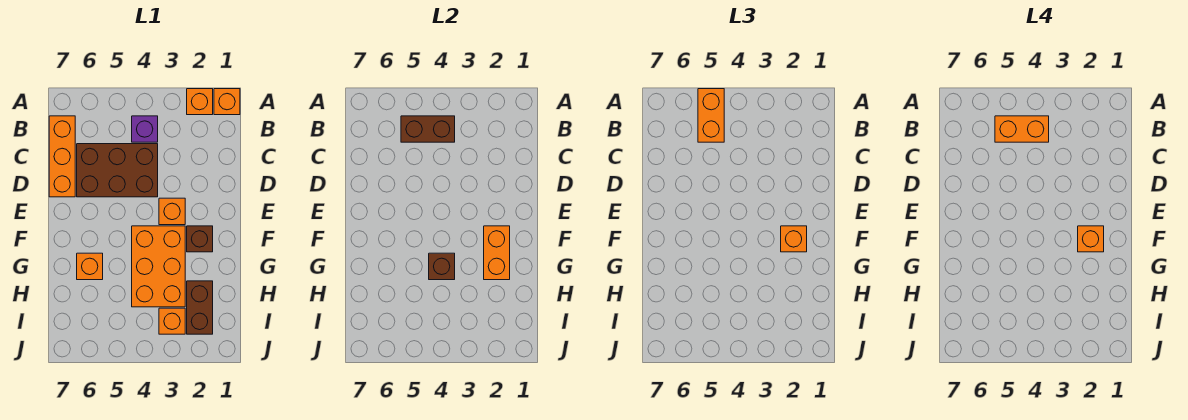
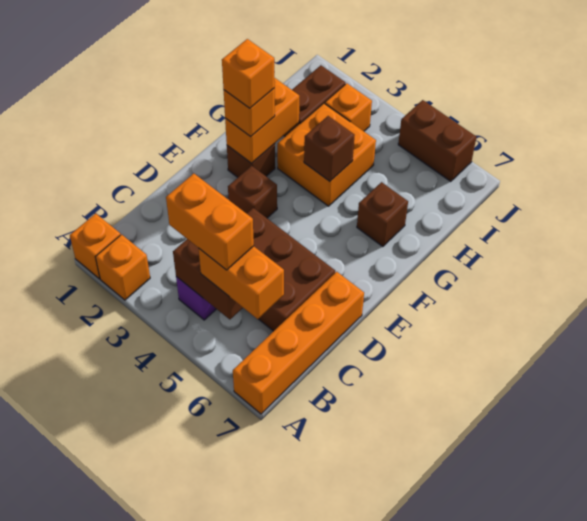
orange brick A5:B5 level 3 -> orange brick B5:B6 level 3
orange brick B7:D7 level 1 -> orange brick A7:D7 level 1
orange brick E3 level 1 -> brown brick E3 level 1
orange brick F3:H4 level 1 -> orange brick G3:H4 level 1
orange brick G6 level 1 -> brown brick G6 level 1
none -> brown brick J5:J6 level 1

